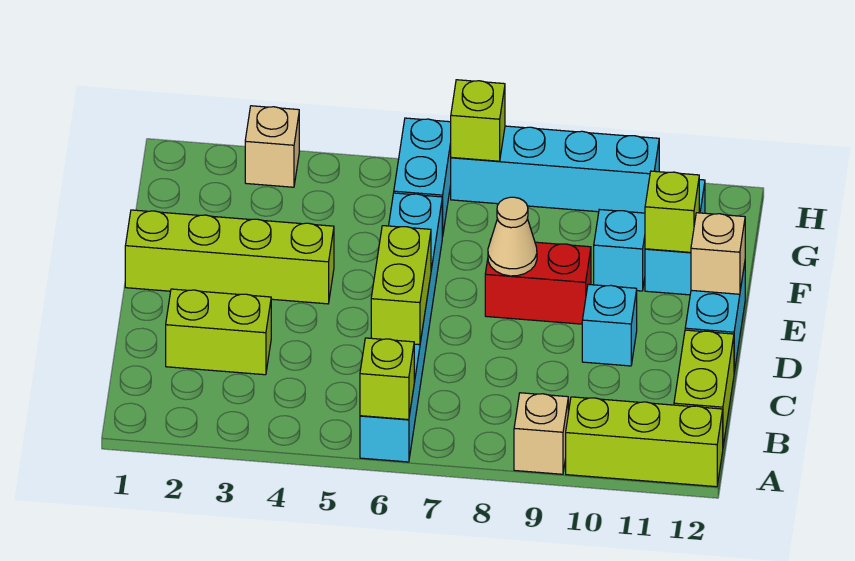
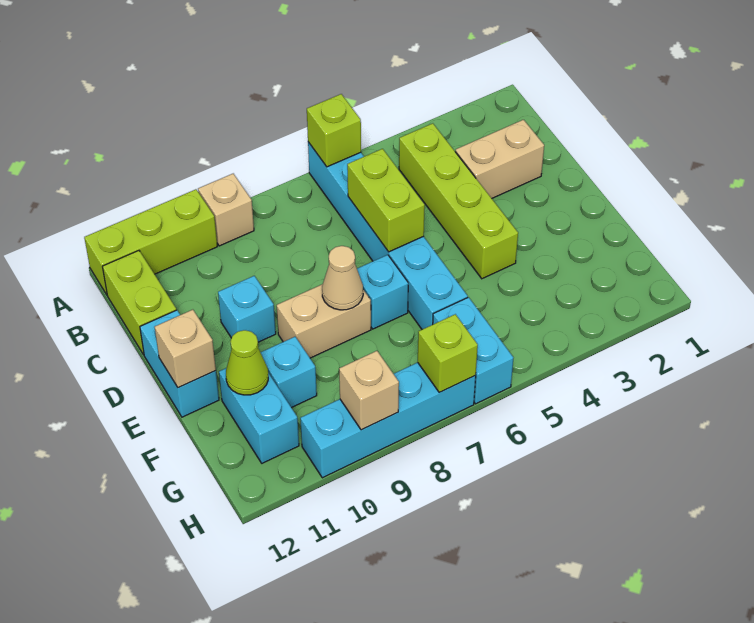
lime brick C2:C3 level 1 -> tan brick C2:C3 level 1
lime brick E1:E4 level 1 -> lime brick B4:E4 level 1
none -> cyan brick E7 level 1
red brick E8:E9 level 1 -> tan brick E8:E9 level 1
lime brick F11 level 2 -> lime cone F11 level 2
tan brick H3 level 1 -> tan brick H9 level 2

